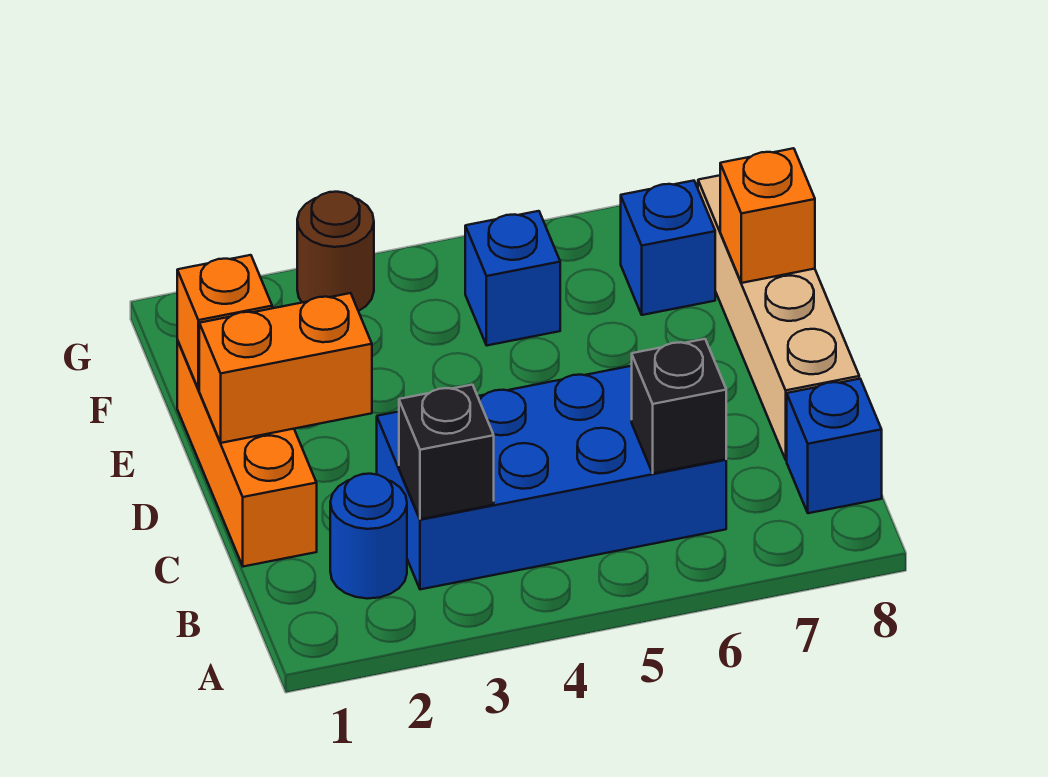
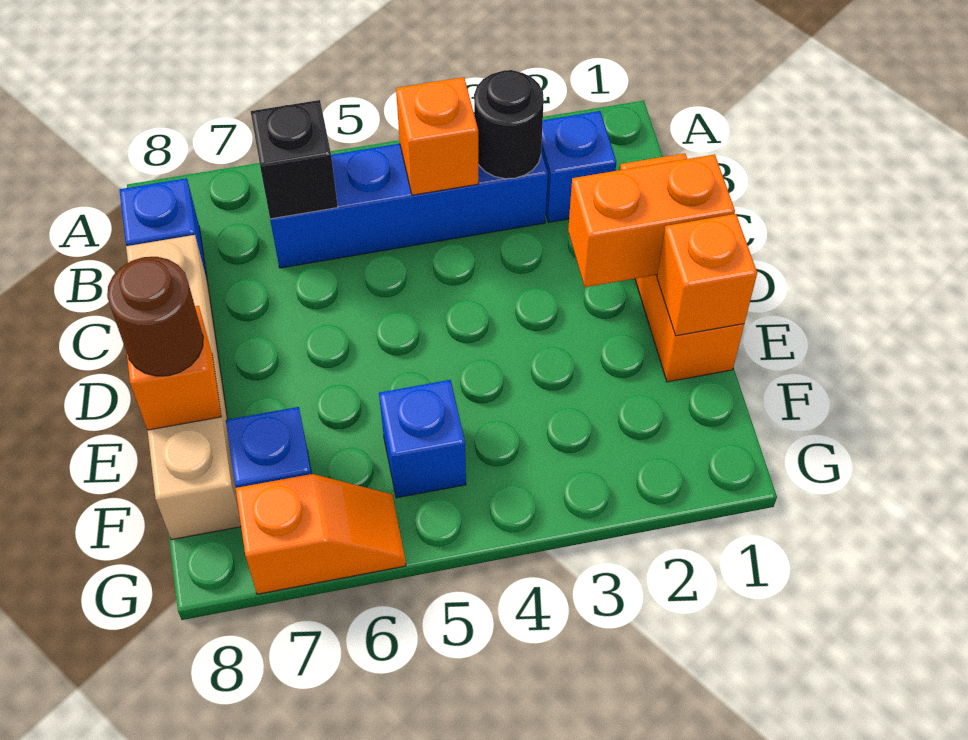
blue round brick B2 level 1 -> blue brick B2 level 1
blue brick B3:C6 level 1 -> blue brick B3:B6 level 1
black brick B3 level 2 -> black round brick B3 level 2
none -> orange brick B4 level 2
brown round brick G3 level 1 -> brown round brick E8 level 3
none -> orange slope G6:G7 level 1 top 7

